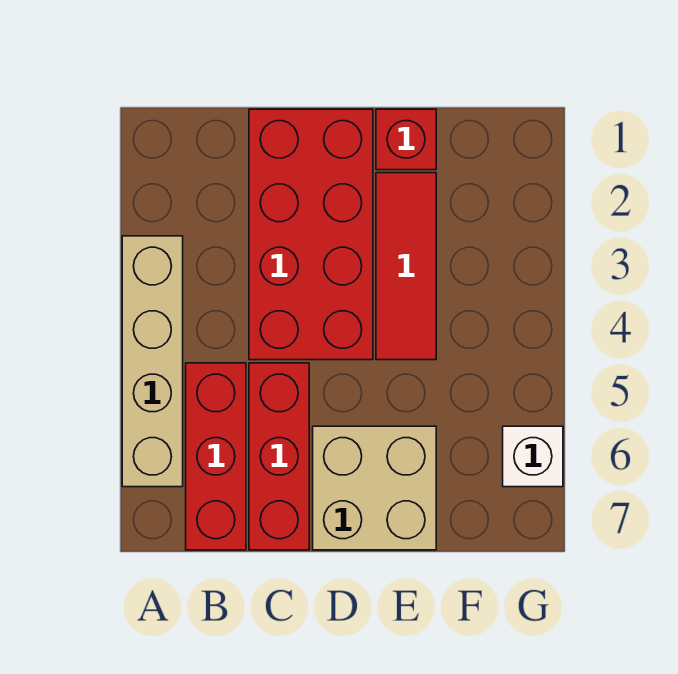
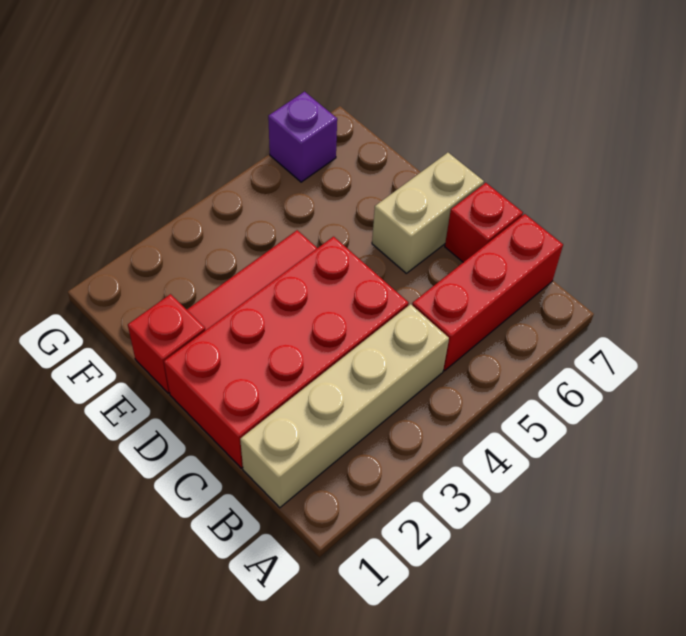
tan brick A3:A6 level 1 -> tan brick B1:B4 level 1
red brick C5:C7 level 1 -> red brick C7 level 1
tan brick D6:E7 level 1 -> tan brick D6:D7 level 1
white brick G6 level 1 -> purple brick G6 level 1

